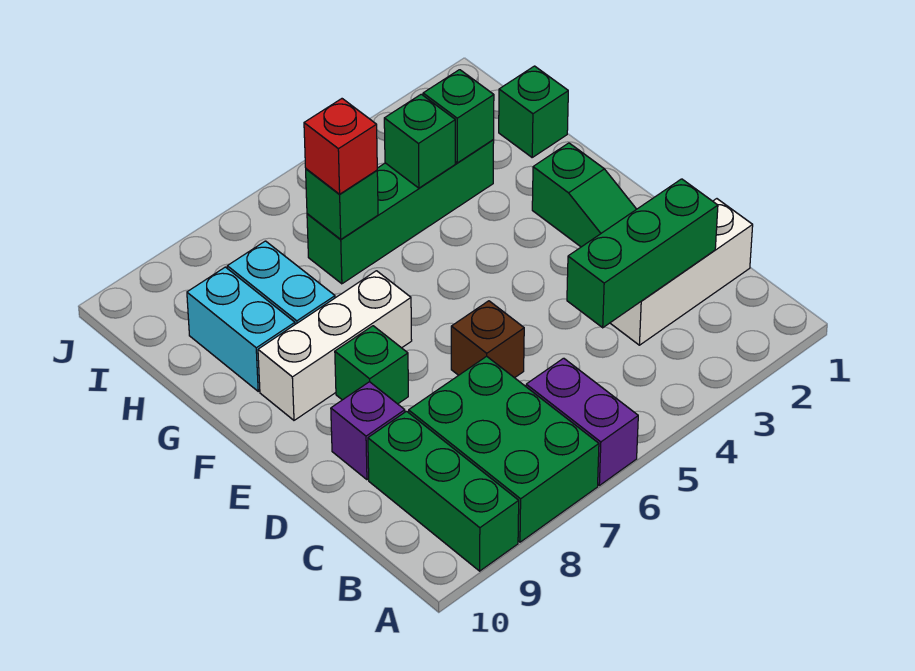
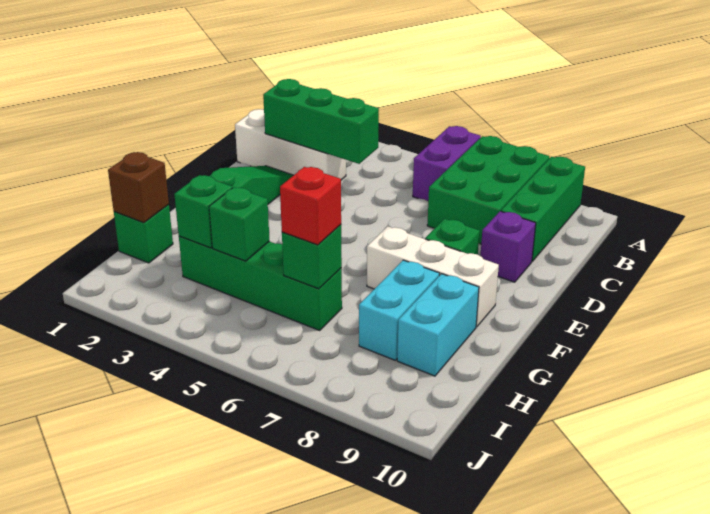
brown brick D6 level 1 -> brown brick H1 level 2

